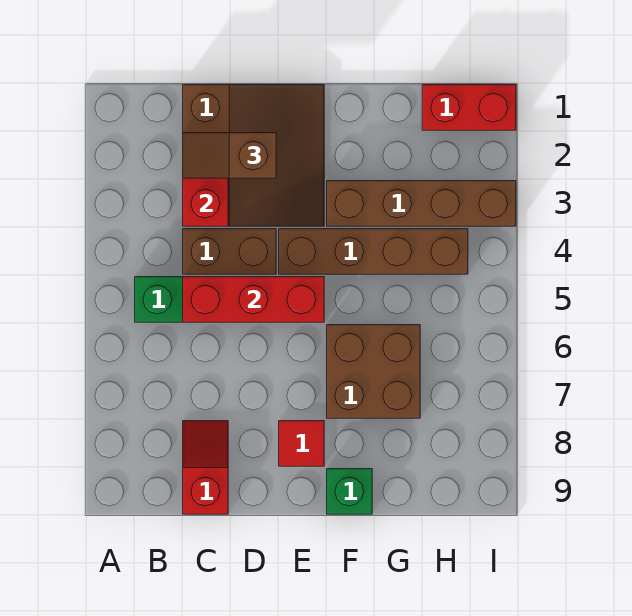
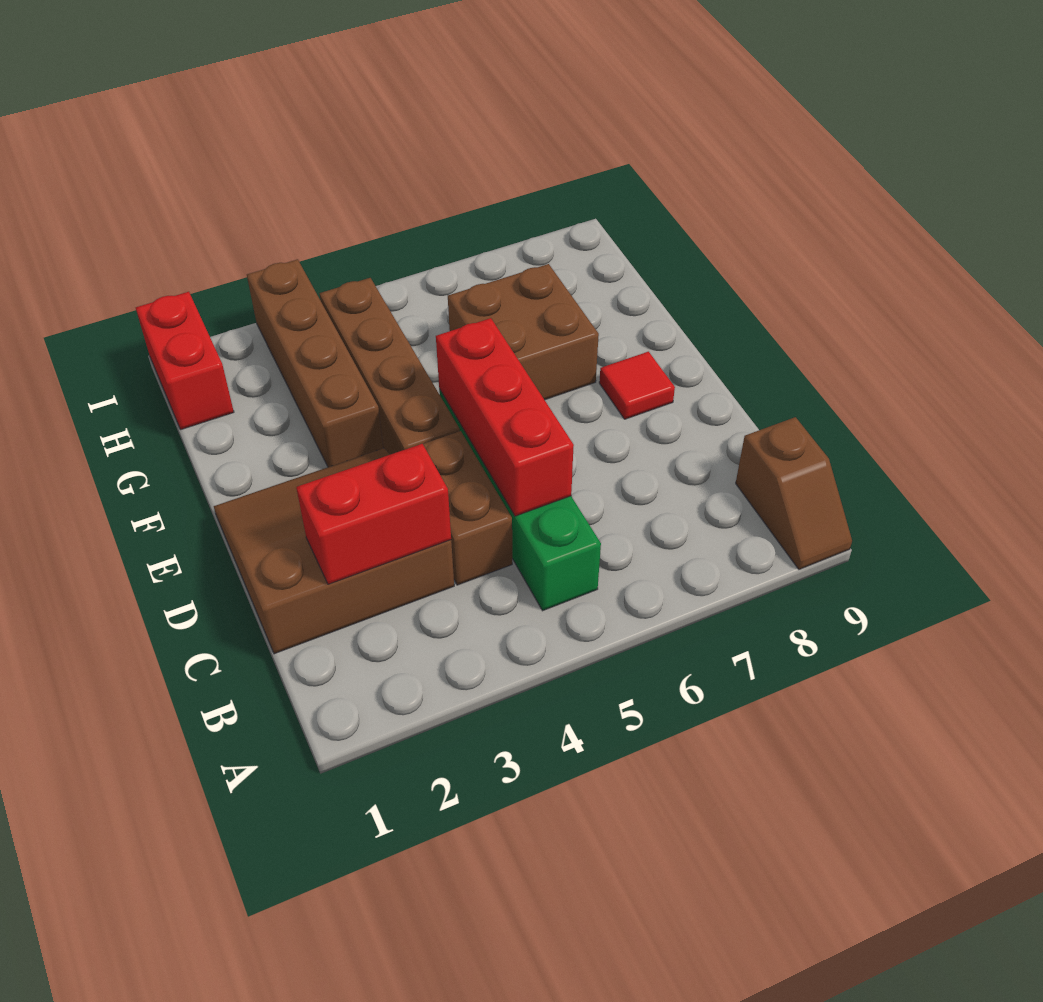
brown slope C2:D2 level 3 top D -> brown slope A9:B9 level 1 top B
red slope C8:C9 level 1 top 9 -> none
green brick F9 level 1 -> none

